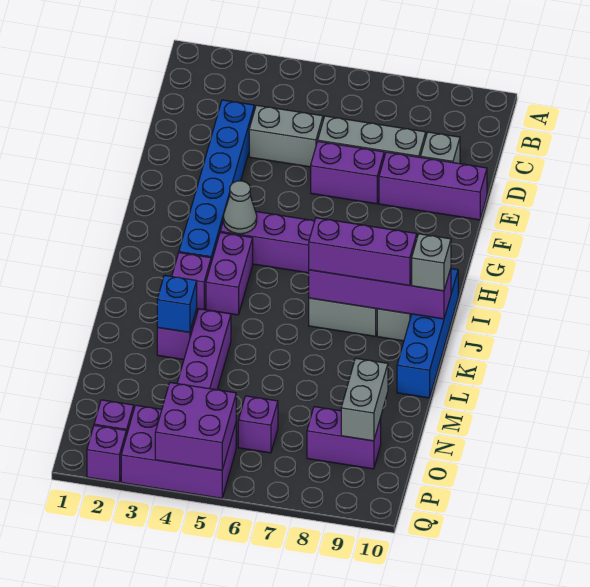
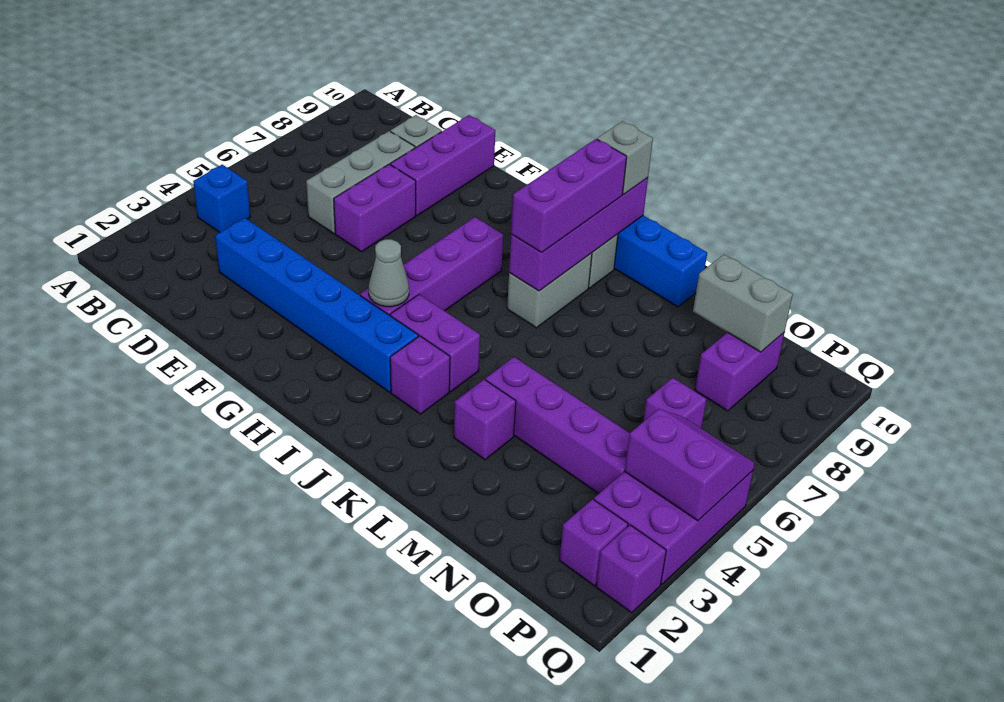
grey brick D4:D5 level 1 -> none
blue brick L3 level 2 -> blue brick B4 level 1
purple brick P4:Q5 level 2 -> purple slope P4:Q5 level 2 top 4

